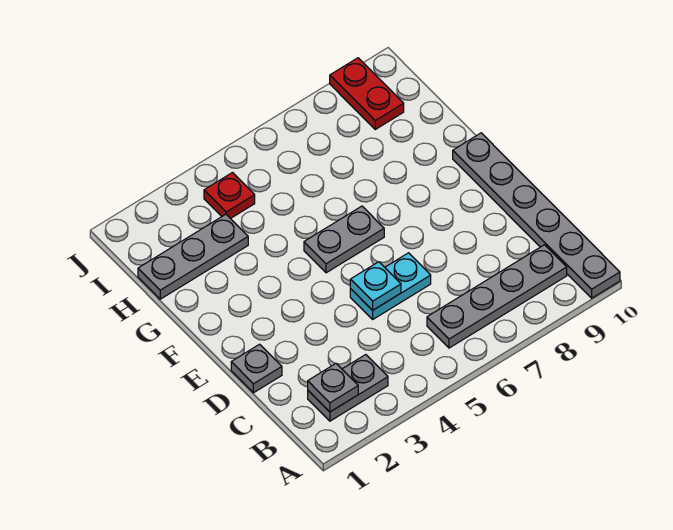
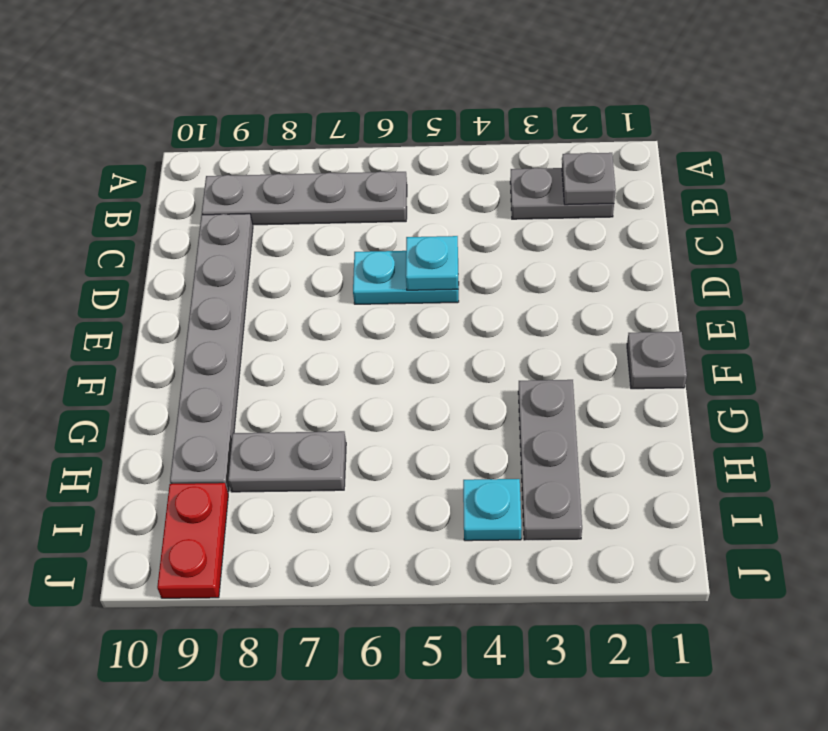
grey plate A10:F10 level 1 -> grey plate C9:H9 level 1
grey plate D1 level 1 -> grey plate F1 level 1
grey plate F5:F6 level 1 -> grey plate H7:H8 level 1
grey plate H1:H3 level 1 -> grey plate G3:I3 level 1
red plate I4 level 1 -> cyan plate I4 level 1

